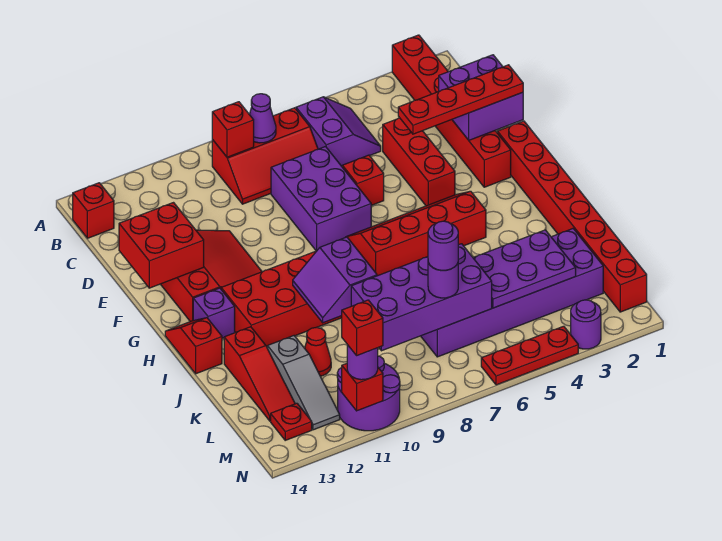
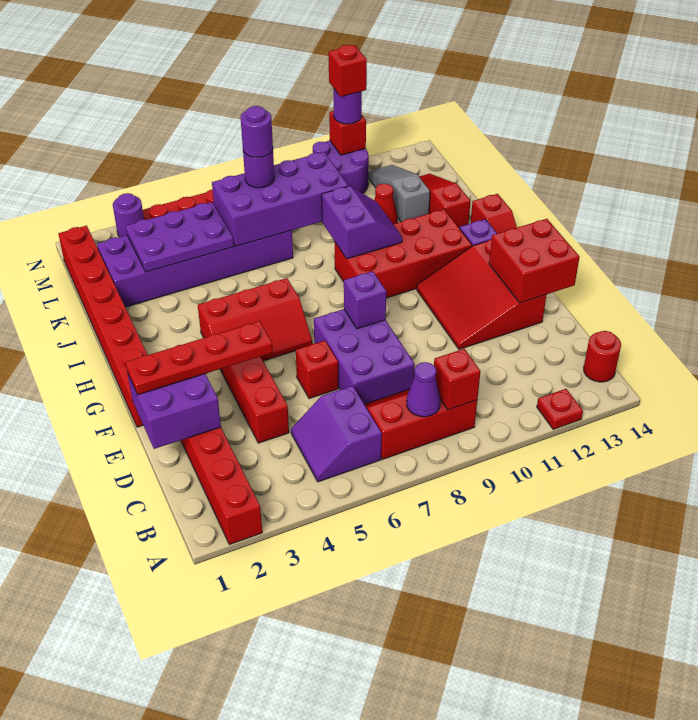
red brick B14 level 1 -> red round brick B14 level 1
none -> purple brick F8 level 2
red slope G4:H7 level 1 top H -> red slope G4:H6 level 1 top H
red plate M13 level 1 -> red plate A12 level 1

